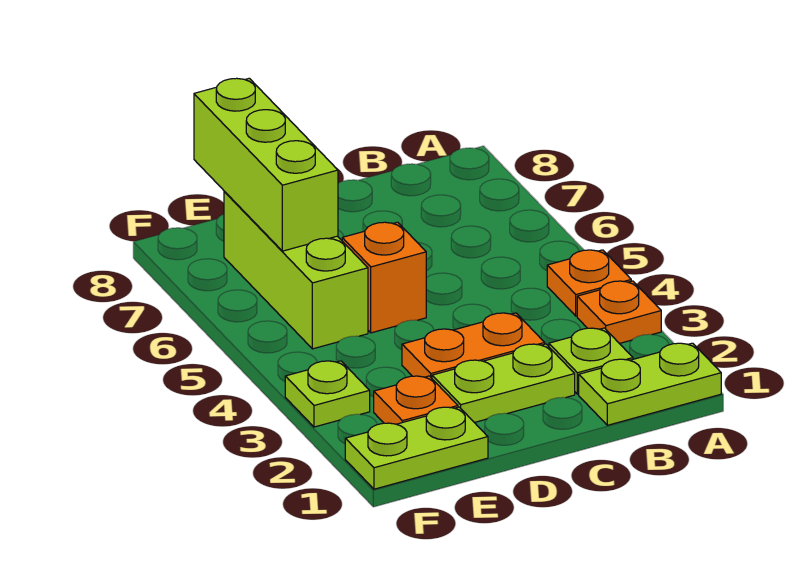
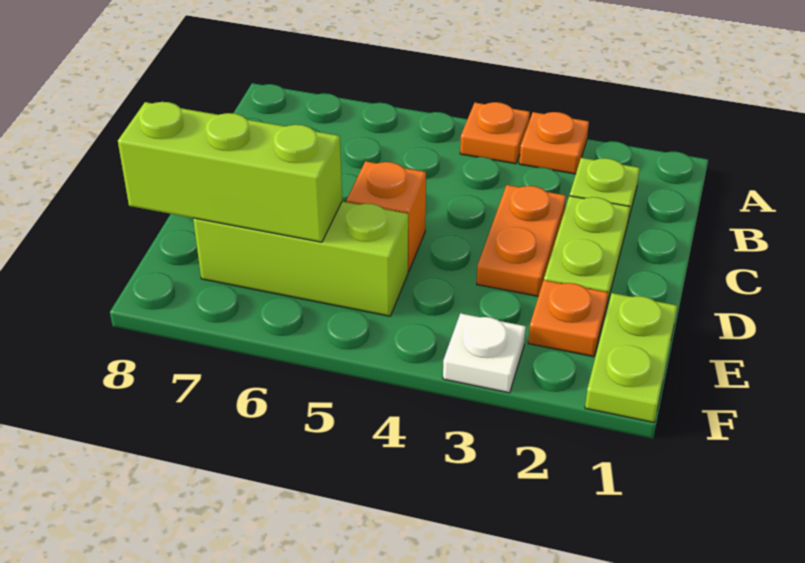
lime plate A1:B1 level 1 -> none
lime plate F3 level 1 -> white plate F3 level 1

